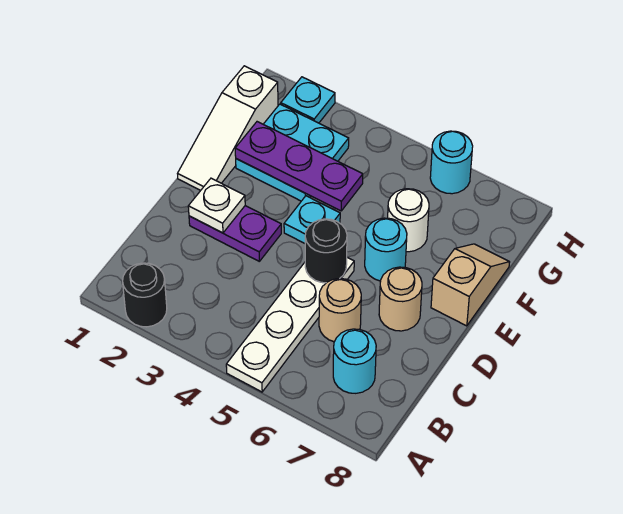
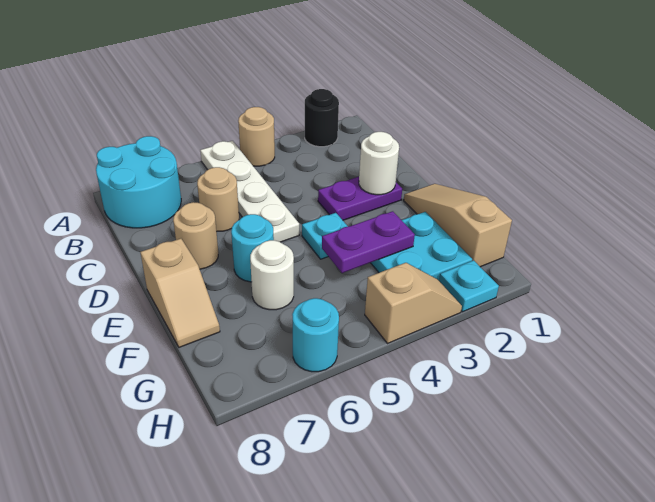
none -> tan round brick A4 level 1
cyan round brick B7 level 1 -> cyan round brick A7:B8 level 1
white plate D2 level 2 -> white round brick D2 level 2
black round brick D5 level 2 -> none
white slope E1:G1 level 1 top G -> tan slope E1:G1 level 1 top G
purple plate F2:F4 level 2 -> purple plate F3:F4 level 2
none -> tan slope H3:H4 level 1 top 4

